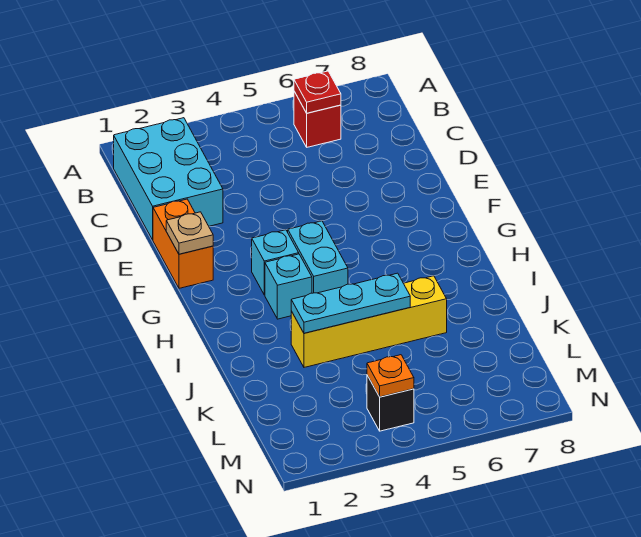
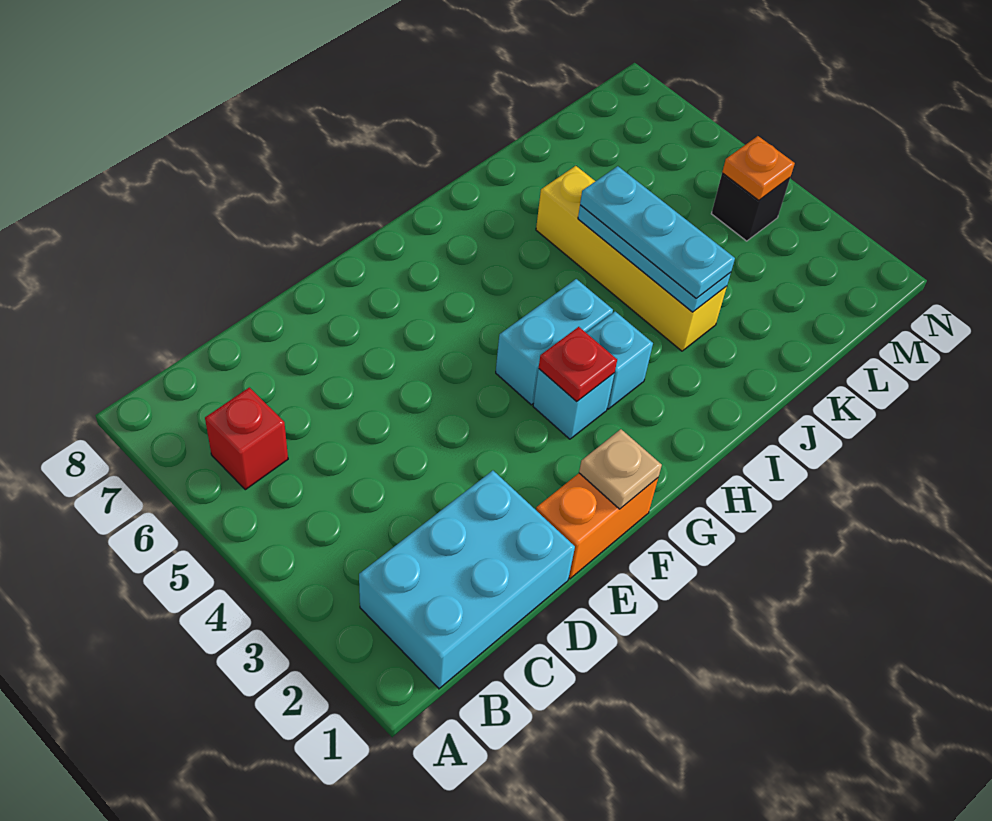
red plate B6 level 2 -> red plate G3 level 2
none -> cyan plate J3:J5 level 3

